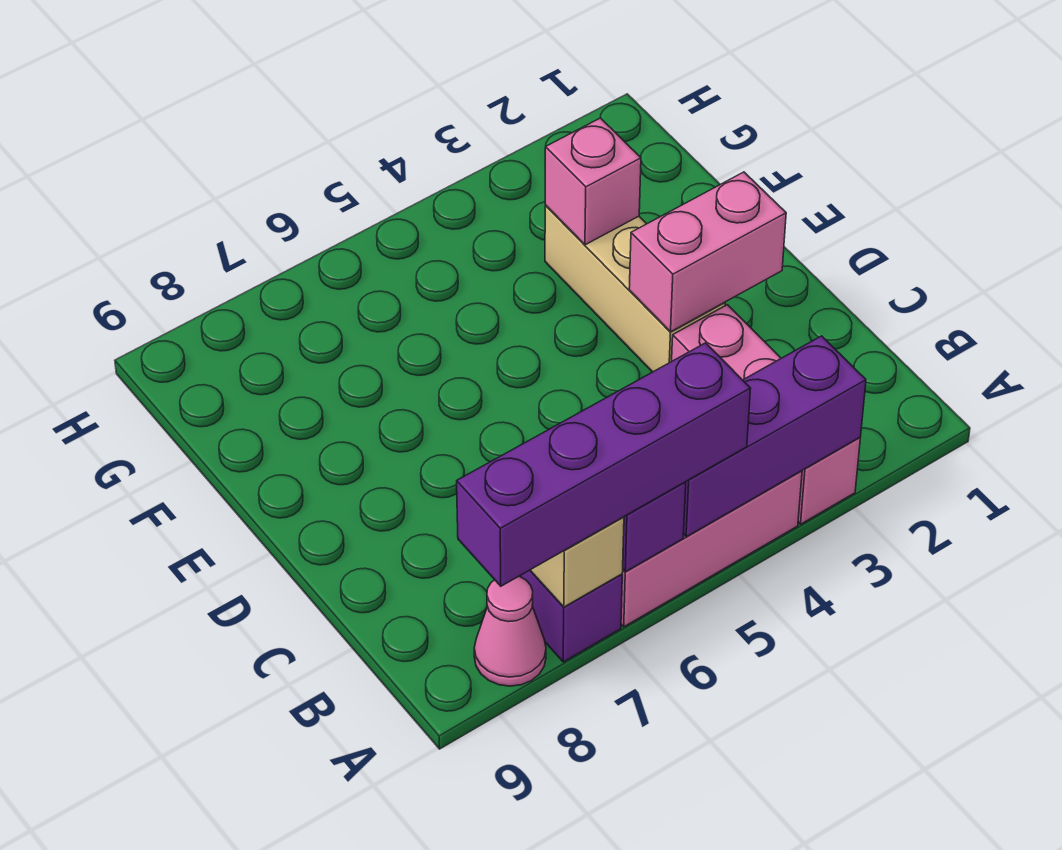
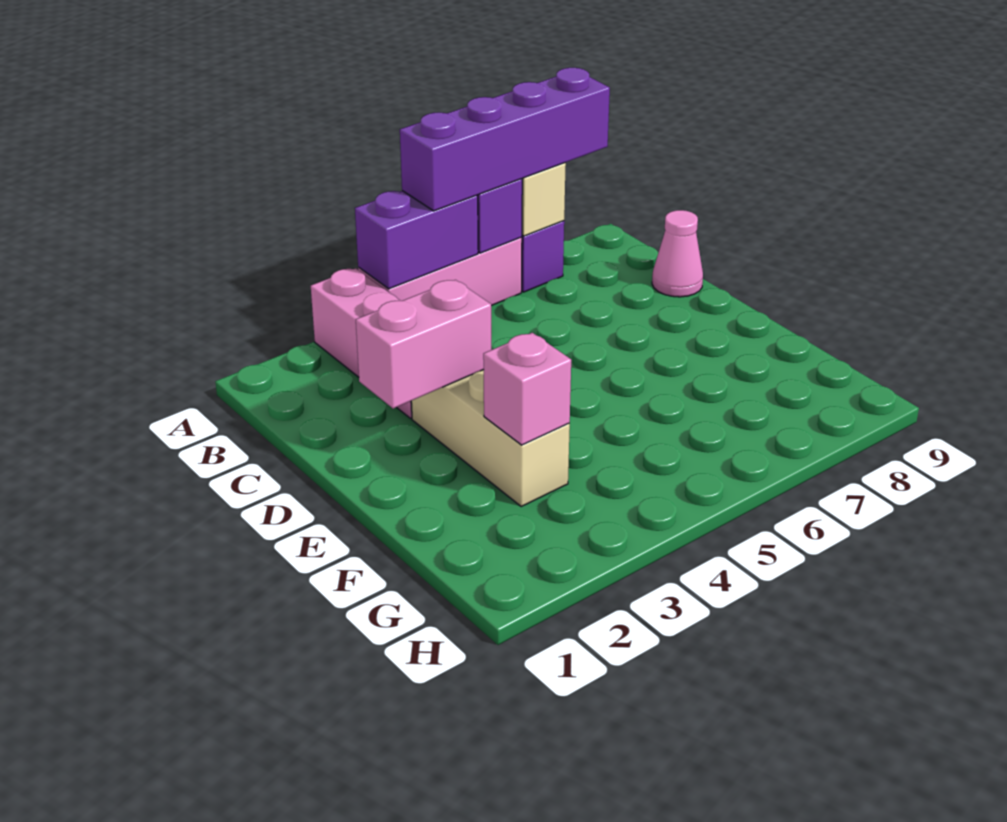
purple brick A3:A5 level 2 -> purple brick A4:A5 level 2
pink cone A8 level 1 -> pink cone C9 level 1

